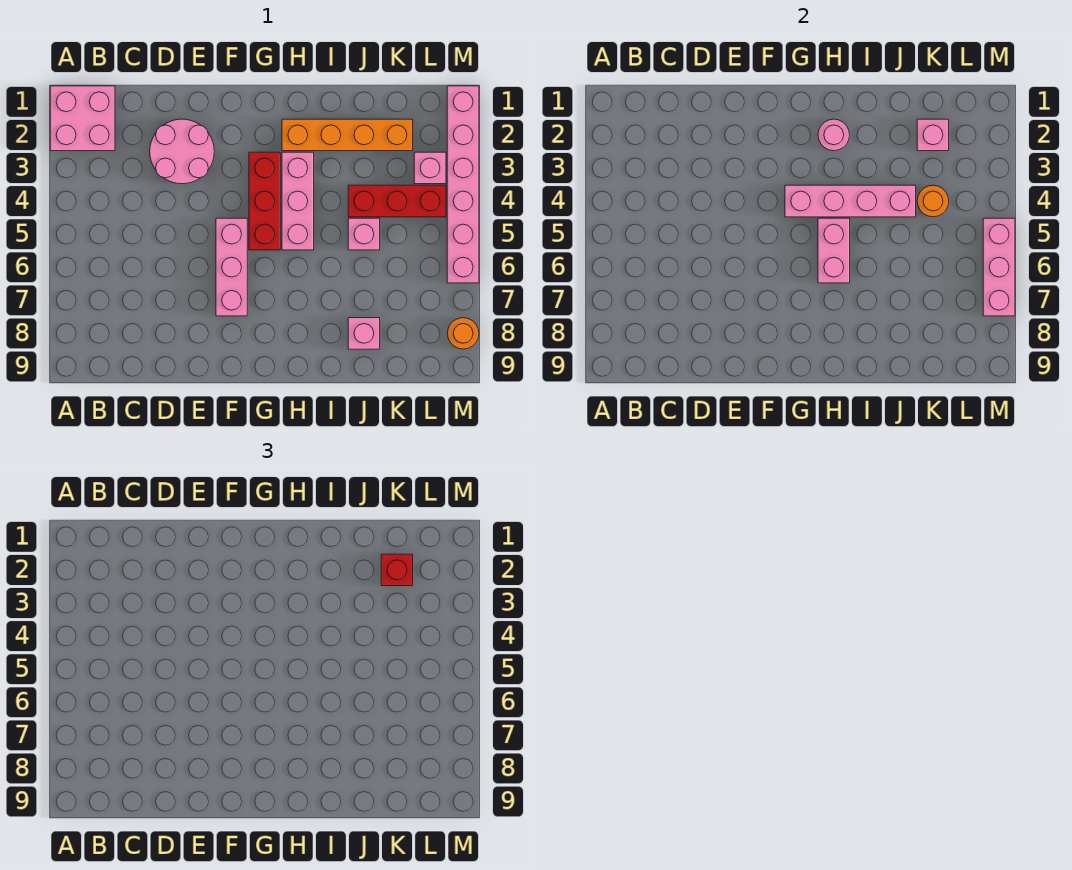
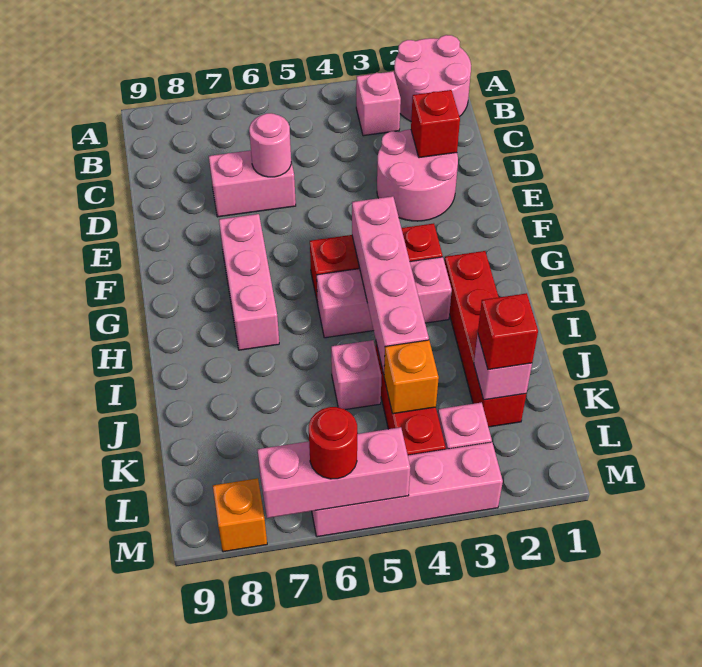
pink brick A1:B2 level 1 -> pink round brick A1:B2 level 1
none -> red brick D2 level 2
pink brick F5:F7 level 1 -> pink brick F7:H7 level 1
orange brick H2:K2 level 1 -> red brick H2:K2 level 1
pink round brick H2 level 2 -> pink round brick D6 level 2
pink brick H5:H6 level 2 -> pink brick D6:D7 level 1
pink brick J8 level 1 -> pink brick B3 level 1
orange round brick K4 level 2 -> orange brick K4 level 2
pink brick M1:M6 level 1 -> pink brick M3:M6 level 1
none -> red round brick M6 level 3
orange round brick M8 level 1 -> orange brick M8 level 1

